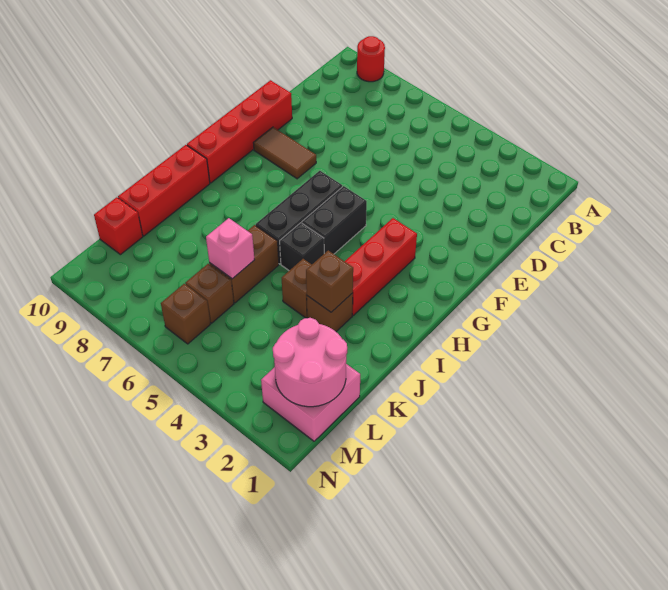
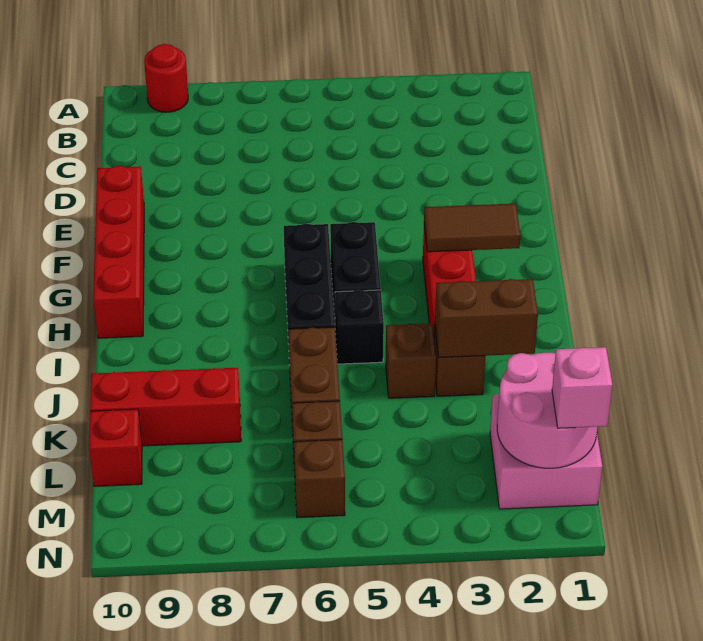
brown tile F8:F9 level 1 -> brown tile G2:G3 level 2
red brick I10:K10 level 1 -> red brick K8:K10 level 1
brown brick J3 level 2 -> brown brick J2:J3 level 2
pink brick K6 level 2 -> pink brick M1 level 3

